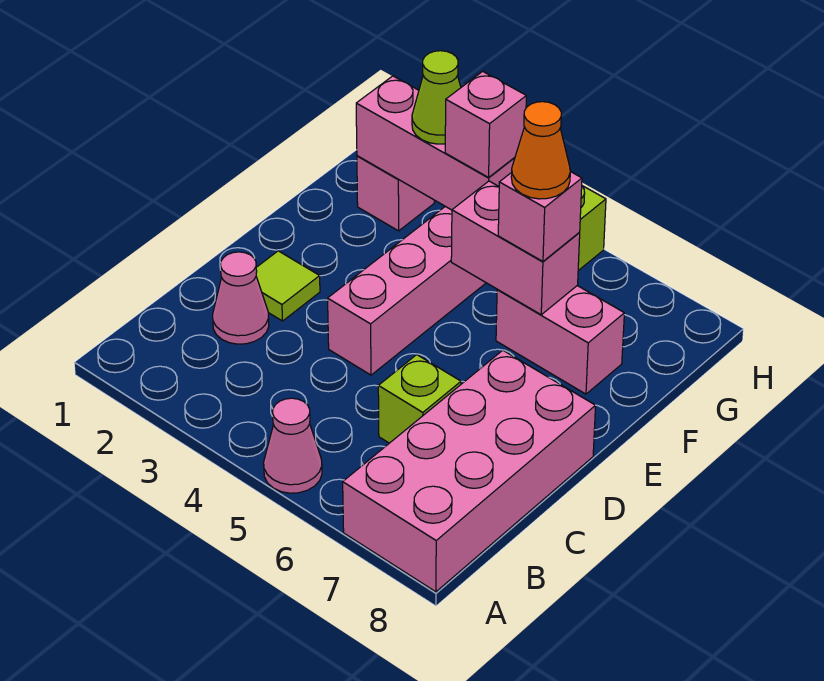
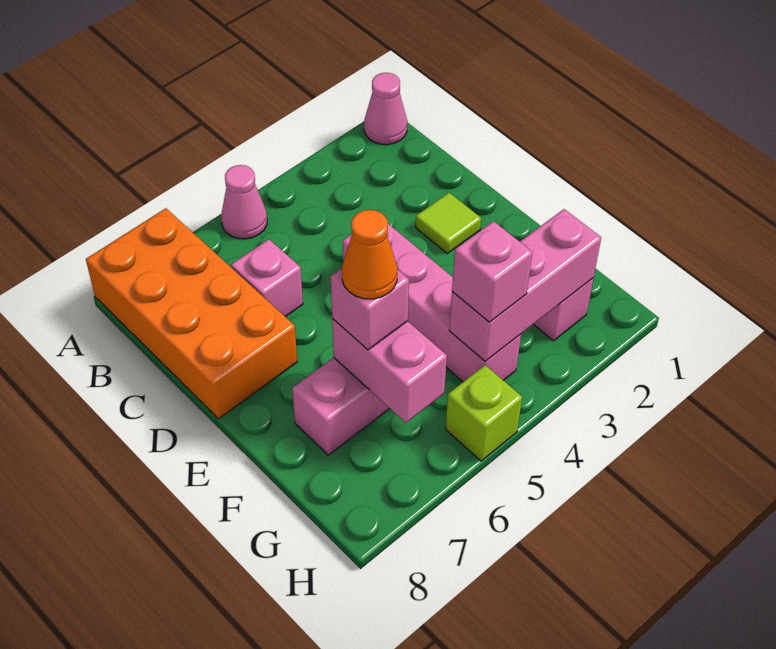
pink brick A7:D8 level 1 -> orange brick A7:D8 level 1
pink cone C2 level 1 -> pink cone A1 level 1
lime brick C6 level 1 -> pink brick C6 level 1
pink brick F5:F6 level 2 -> pink brick F6:G6 level 2
lime cone G3 level 3 -> none

